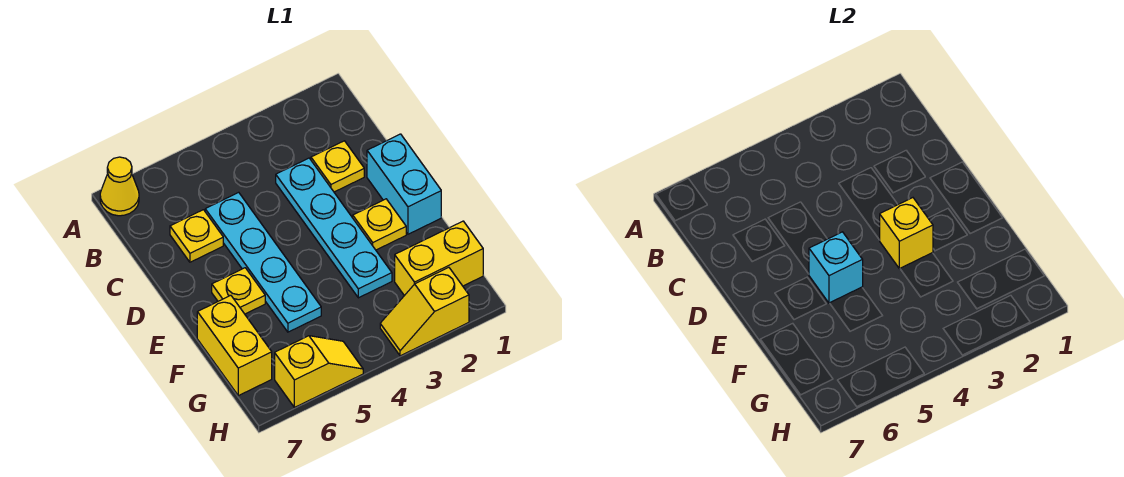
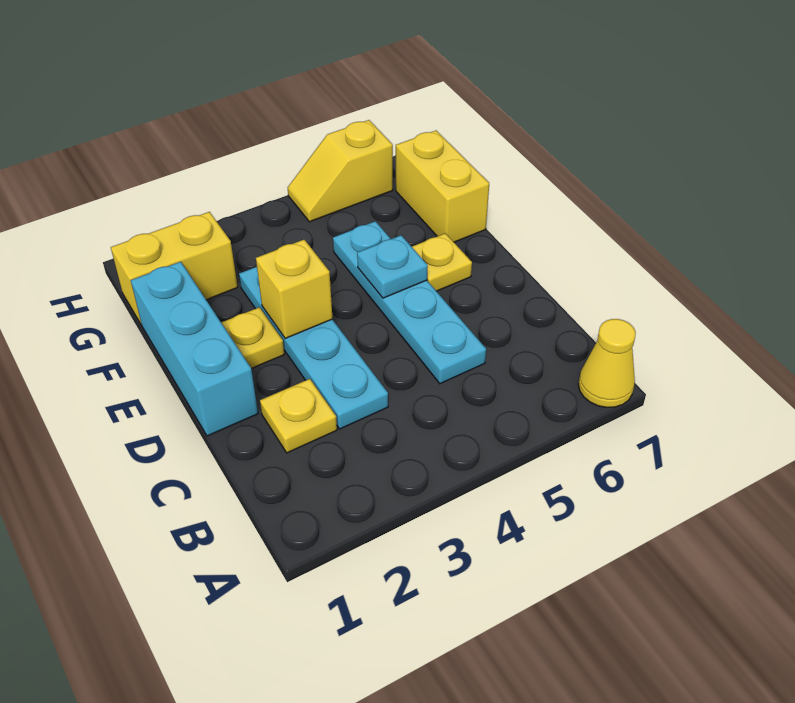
yellow plate C6 level 1 -> none
cyan brick D1:E1 level 1 -> cyan brick D1:F1 level 1
cyan brick E5 level 2 -> cyan plate E5 level 2
yellow slope H2:H3 level 1 top 2 -> none

